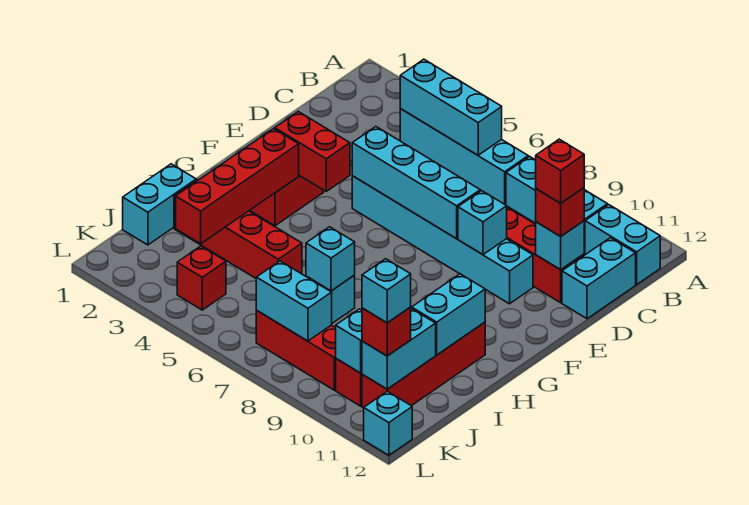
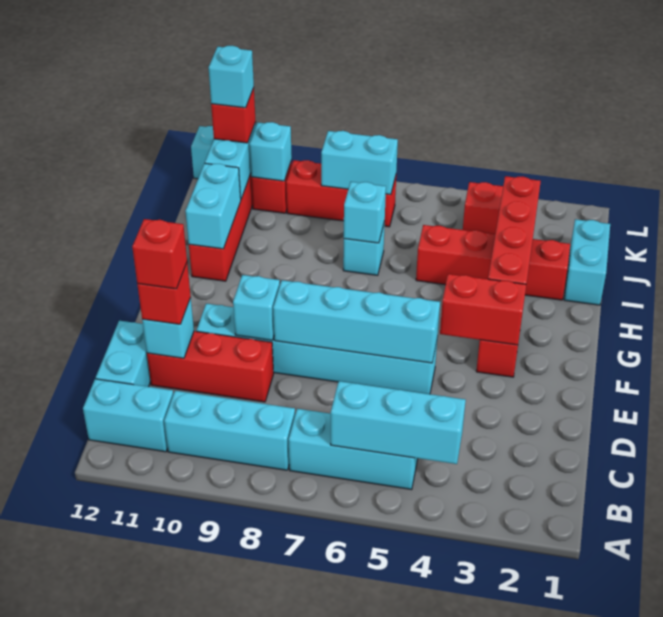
cyan brick B4:B7 level 1 -> cyan brick B5:B7 level 1

